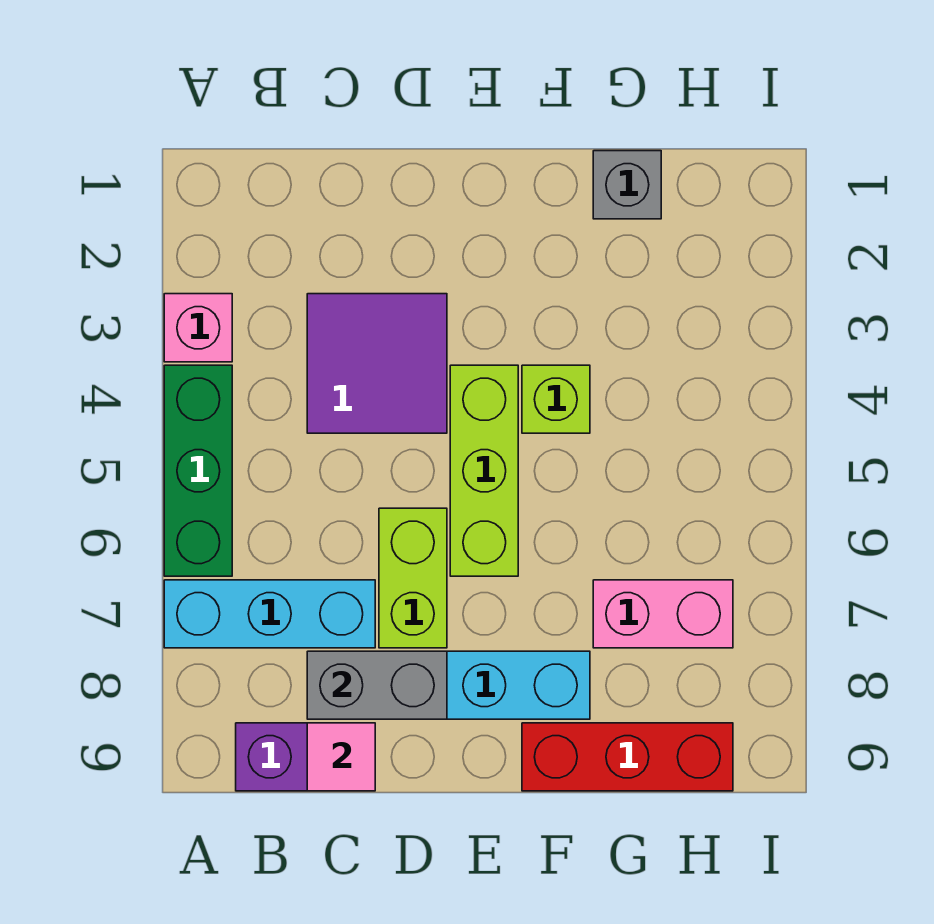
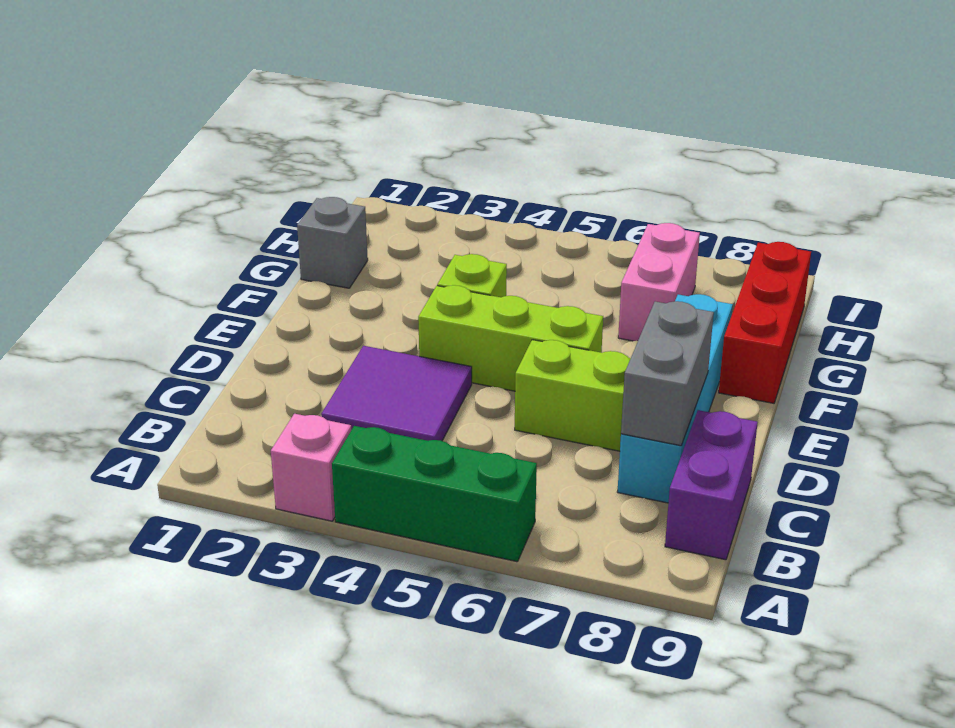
cyan brick A7:C7 level 1 -> none
pink tile C9 level 2 -> none

